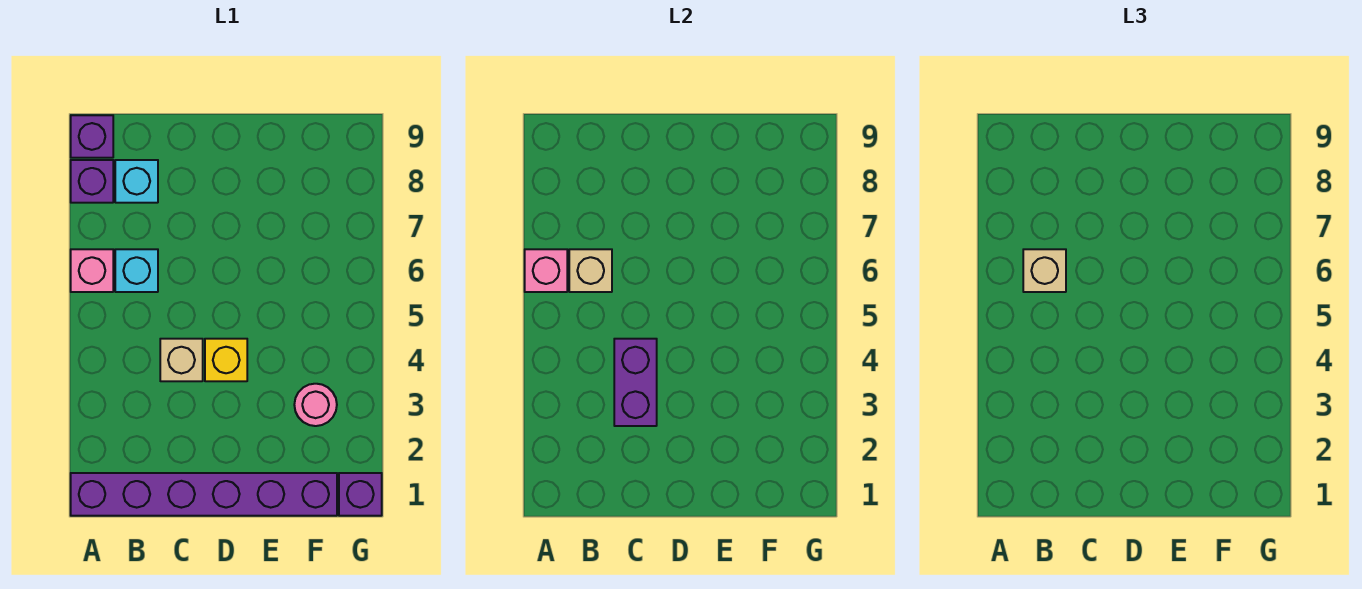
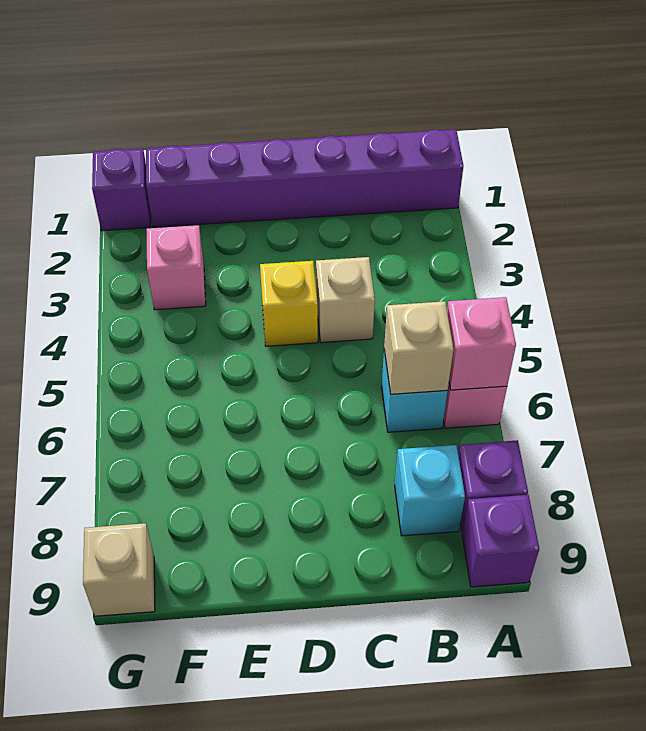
tan brick B6 level 3 -> tan brick G9 level 1
purple brick C3:C4 level 2 -> none
pink round brick F3 level 1 -> pink brick F3 level 1

